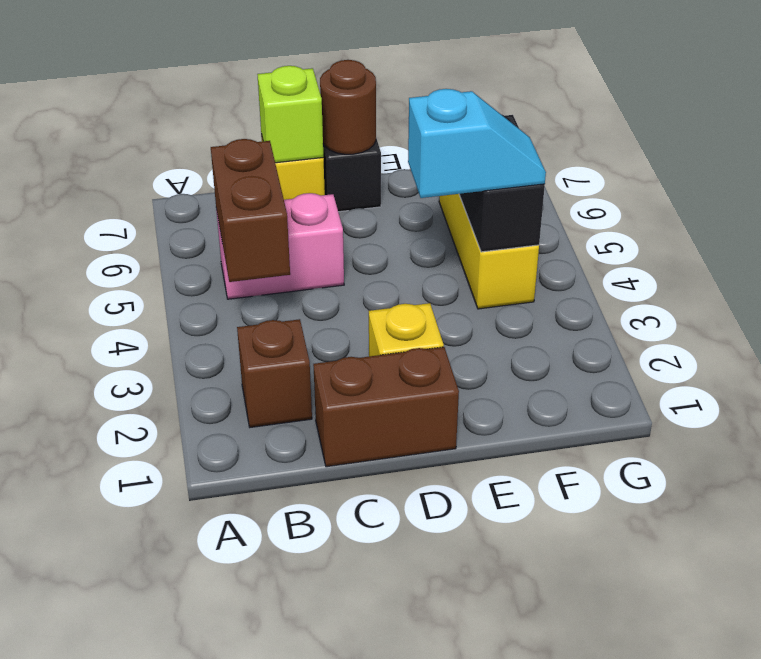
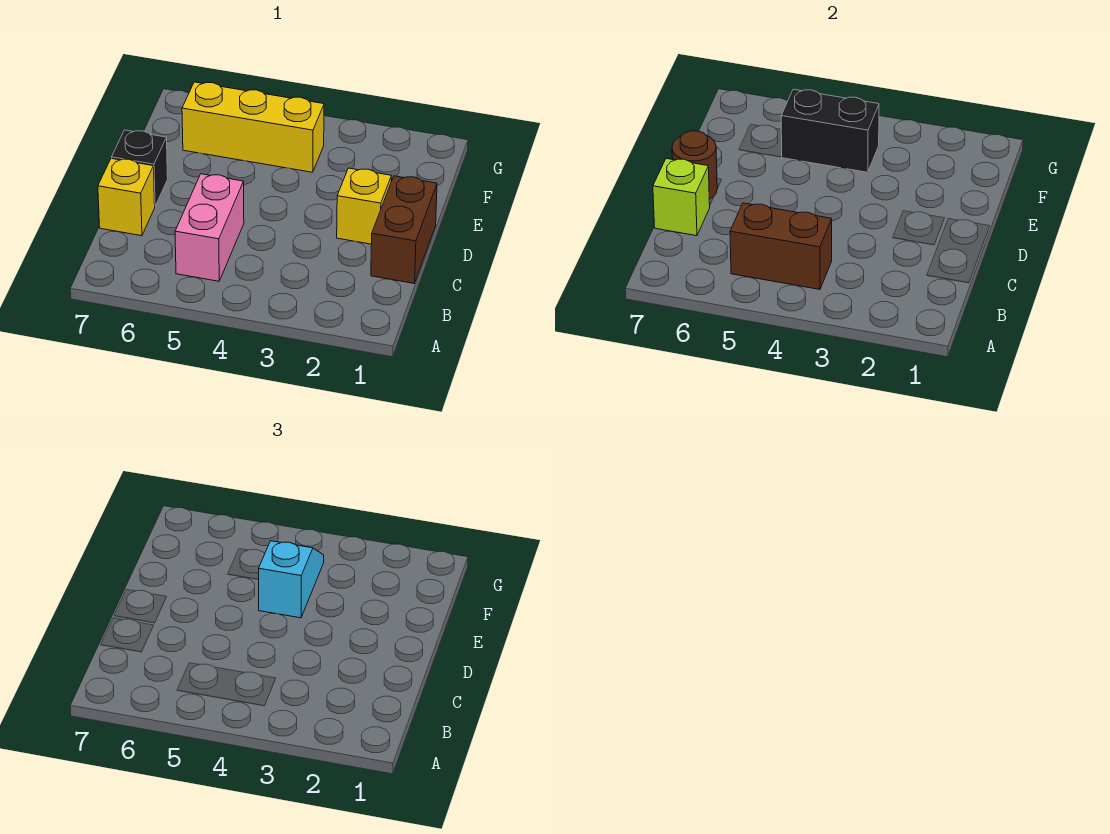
brown brick B2 level 1 -> none

